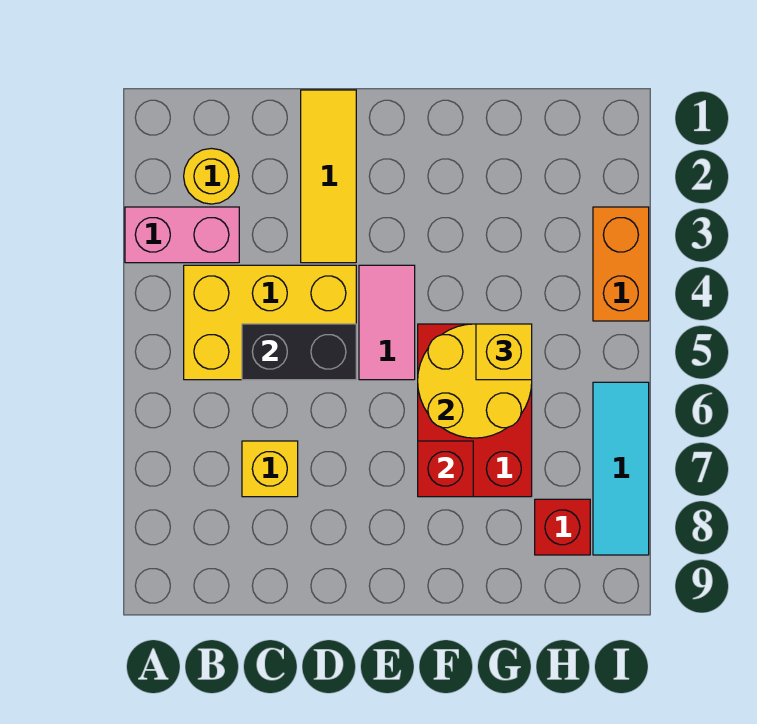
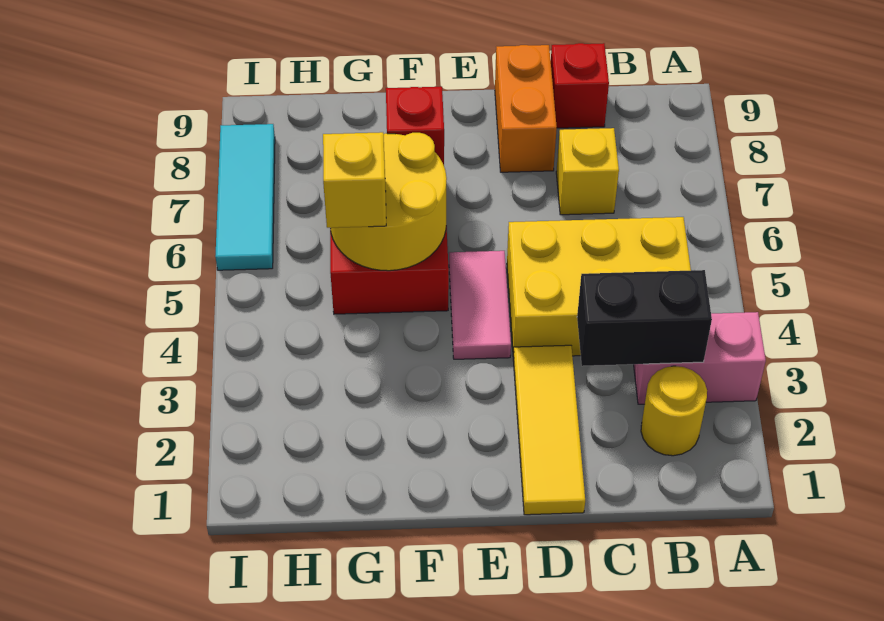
black brick C5:D5 level 2 -> black brick B3:C3 level 2
red brick H8 level 1 -> red brick C9 level 1
orange brick I3:I4 level 1 -> orange brick D8:D9 level 1

